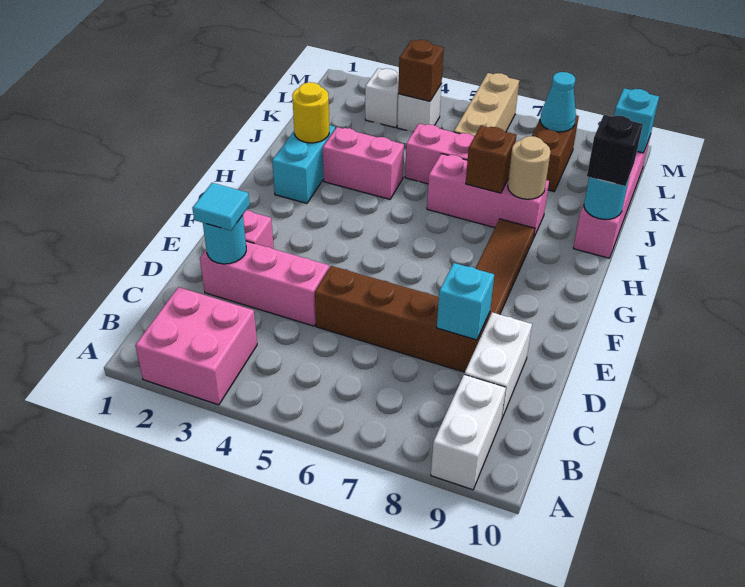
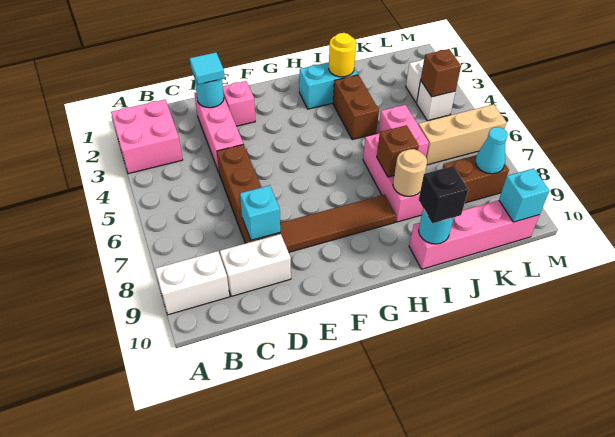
pink brick I3:I4 level 1 -> brown brick I3:I4 level 1

